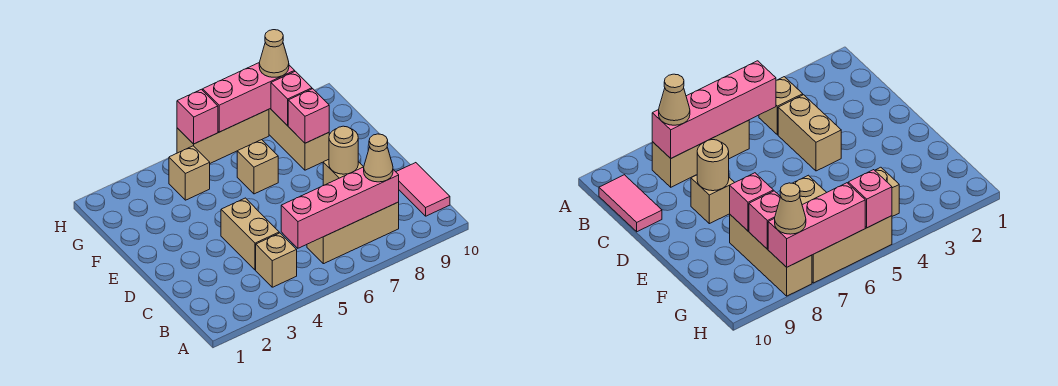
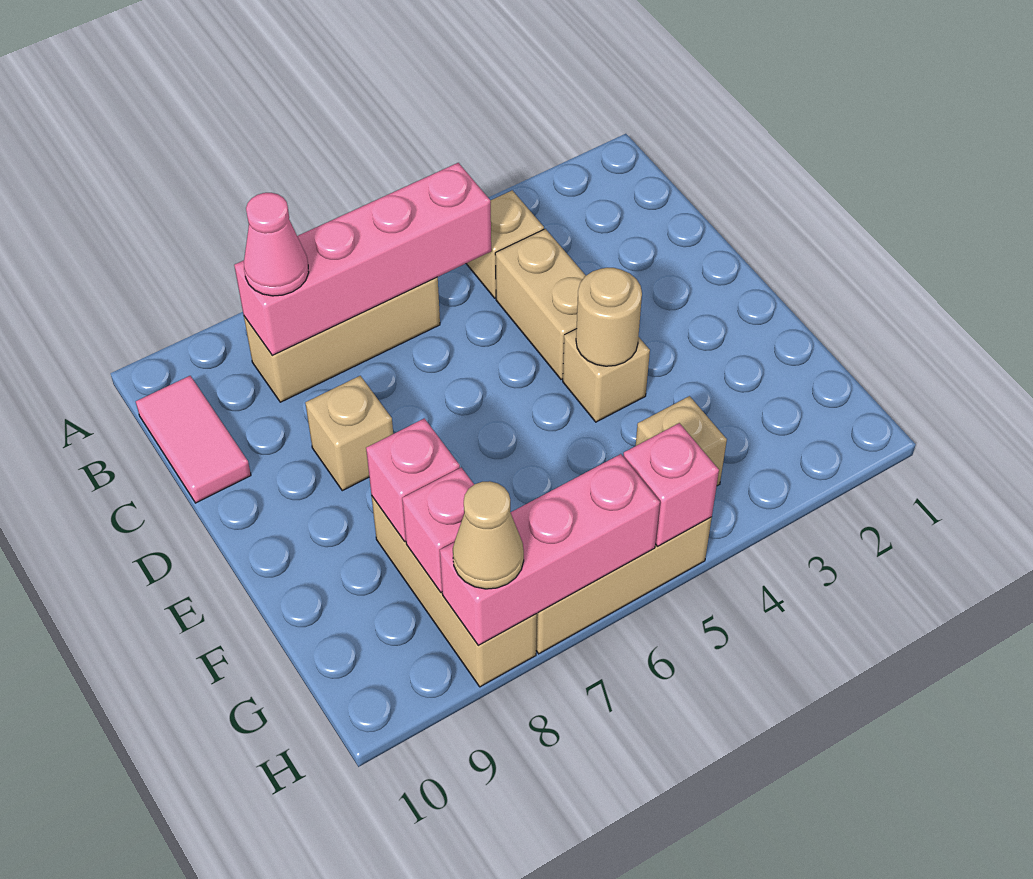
tan cone B8 level 3 -> pink cone B8 level 3
tan round brick D8 level 2 -> tan round brick E4 level 2
tan brick F6 level 1 -> tan brick E4 level 1

